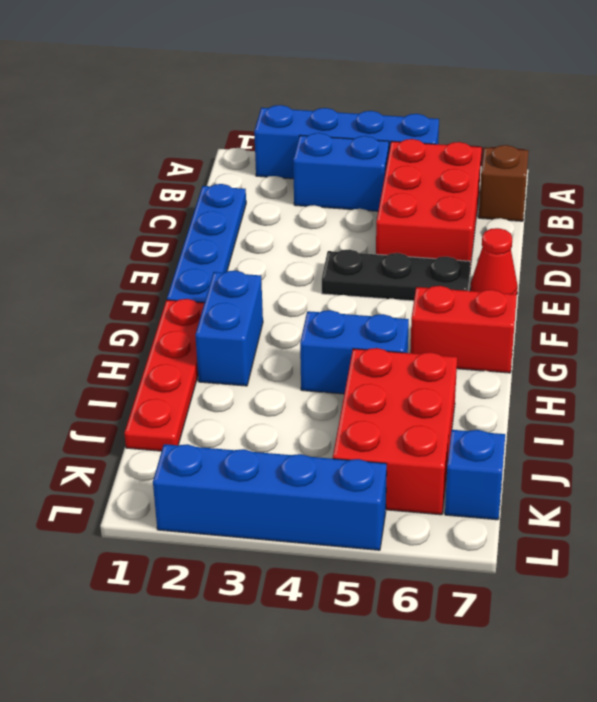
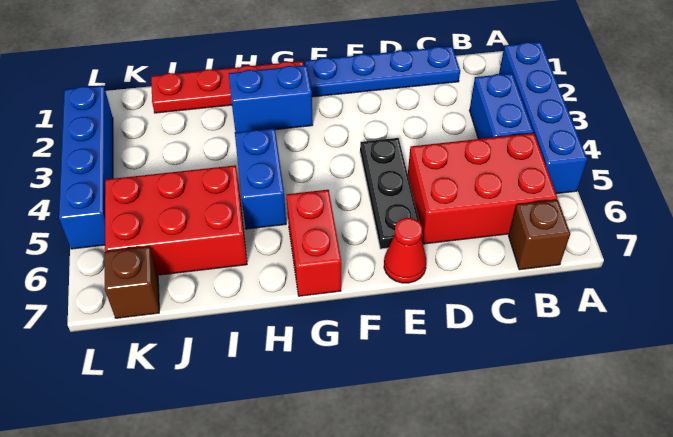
blue brick K7 level 1 -> brown brick K7 level 1

